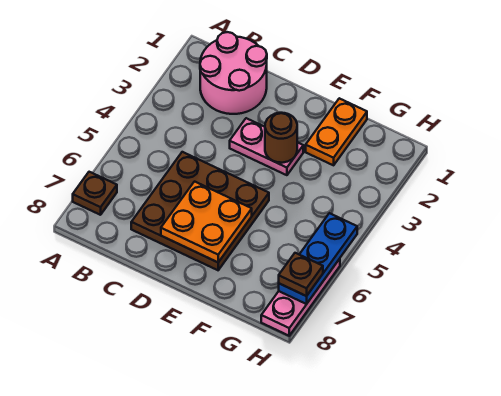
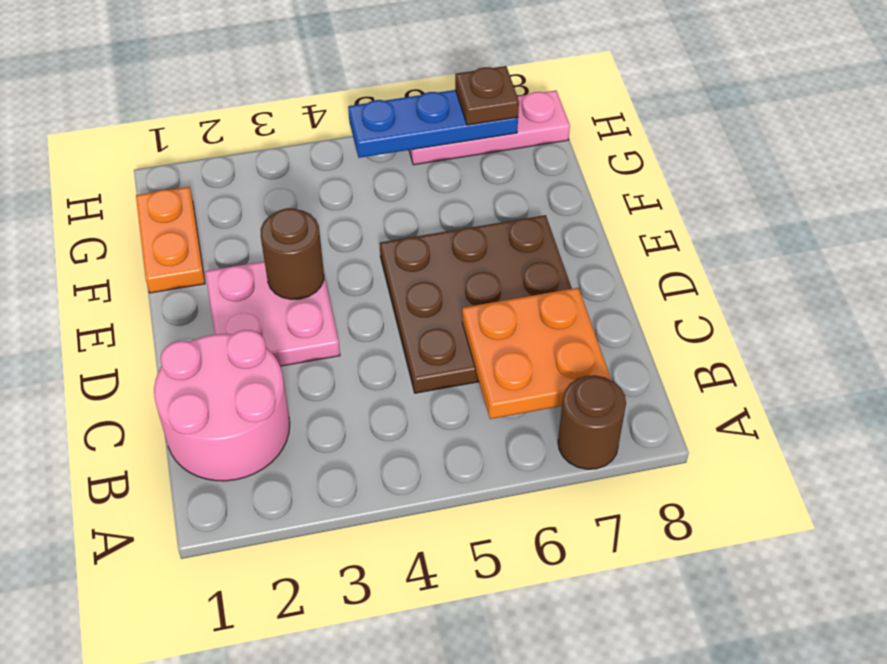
brown plate A7 level 1 -> brown round brick A7 level 1
pink plate D3:E3 level 1 -> pink plate D2:E3 level 1
orange plate D6:E7 level 2 -> orange plate B6:C7 level 2
orange plate F1:F2 level 1 -> orange plate F1:G1 level 1

